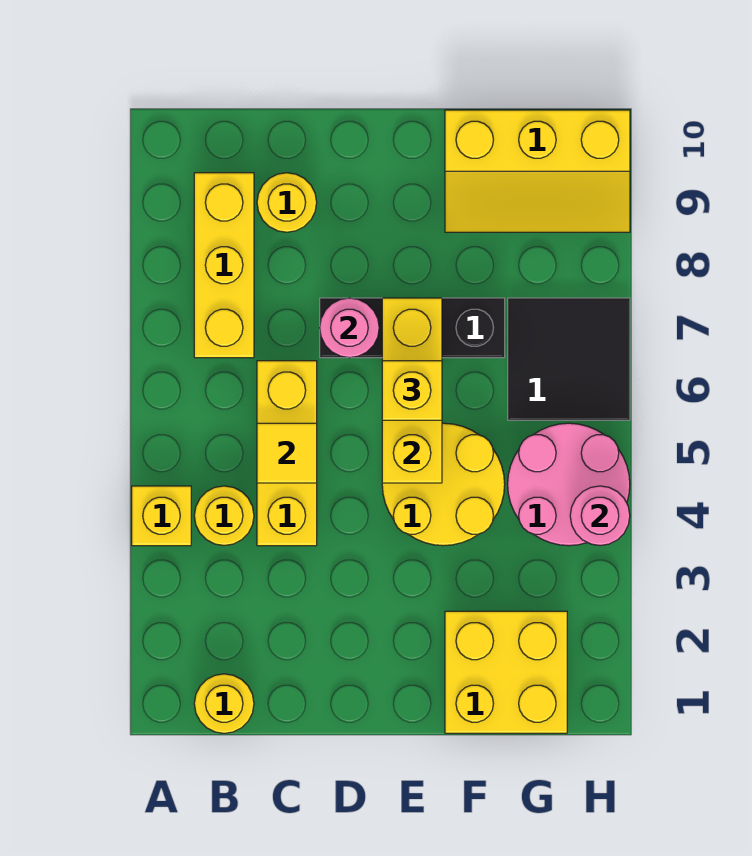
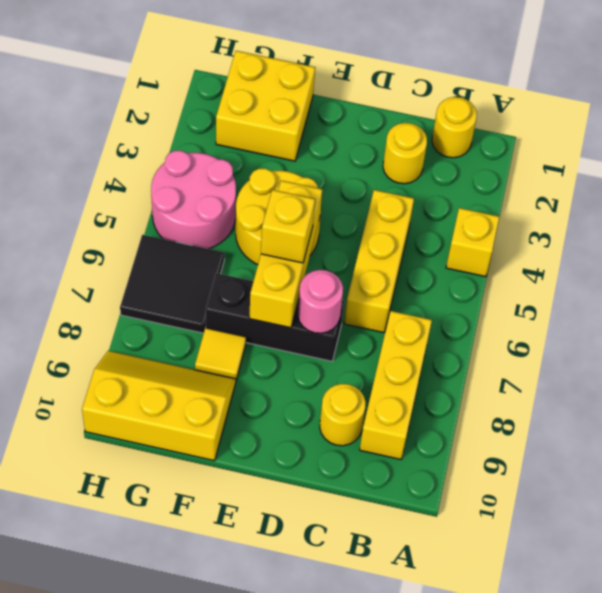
yellow round brick B4 level 1 -> yellow round brick C2 level 1
yellow tile C5 level 2 -> yellow tile F8 level 1
pink round brick H4 level 2 -> none

